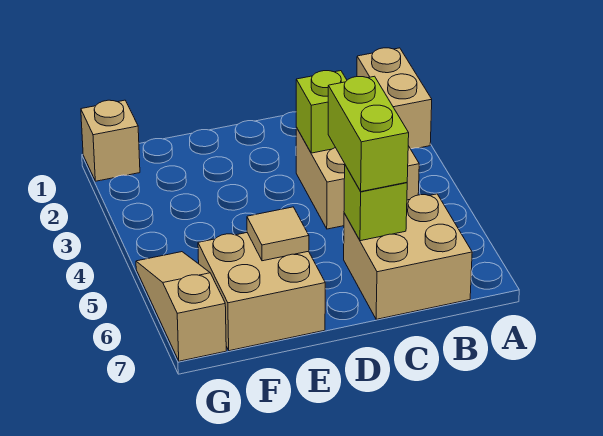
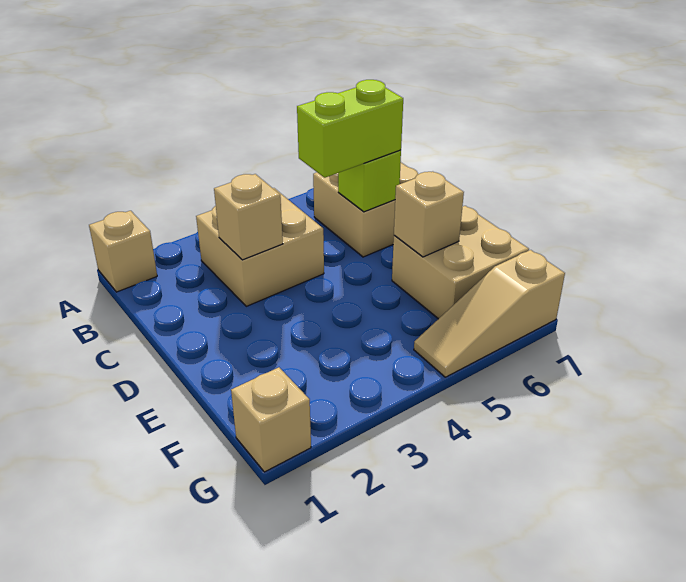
tan brick A1:A2 level 1 -> tan brick A1 level 1
lime brick C3 level 2 -> tan brick C3 level 2
tan tile E6 level 2 -> tan brick E6 level 2

